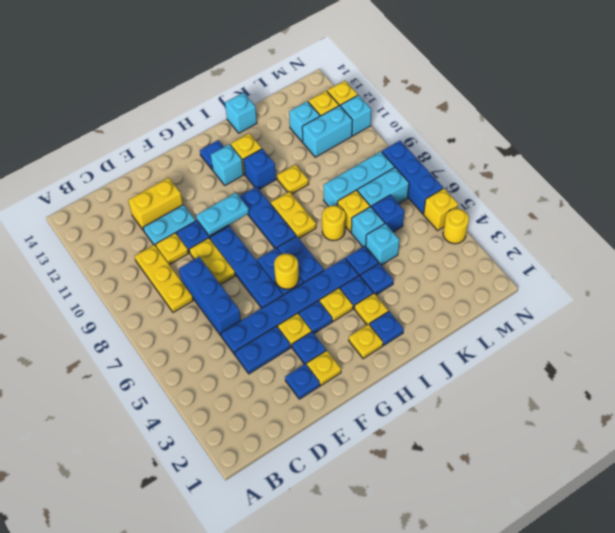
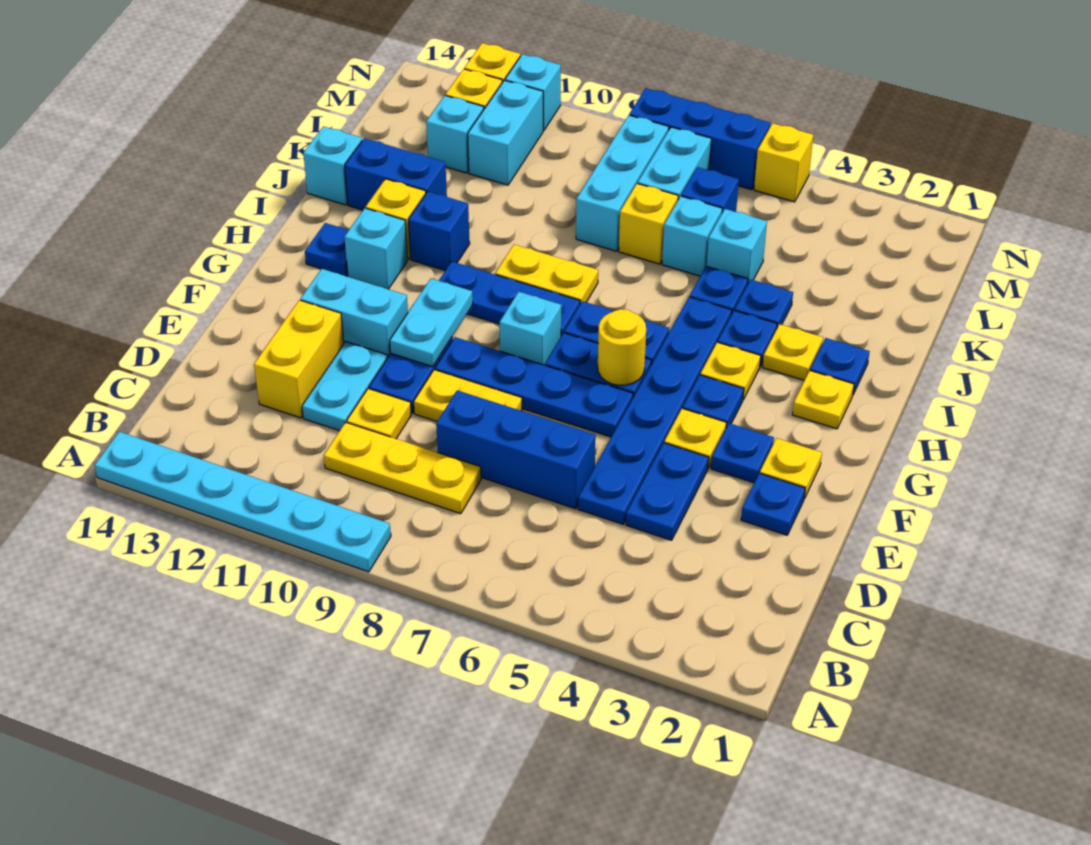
none -> cyan plate A9:A14 level 1
none -> cyan brick F11:F12 level 1
none -> cyan brick G8 level 1
yellow round brick J7 level 1 -> none
yellow plate J10 level 1 -> none
none -> blue brick J12:J13 level 1
yellow round brick N4 level 1 -> none

